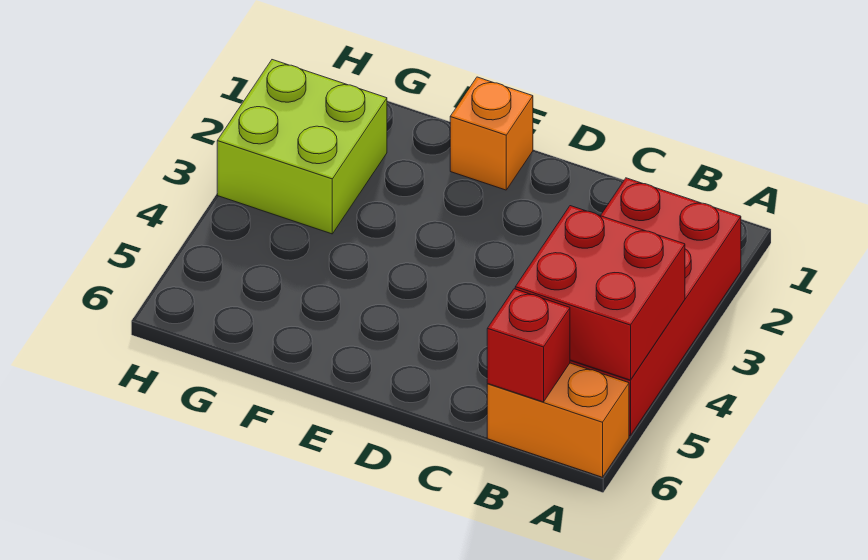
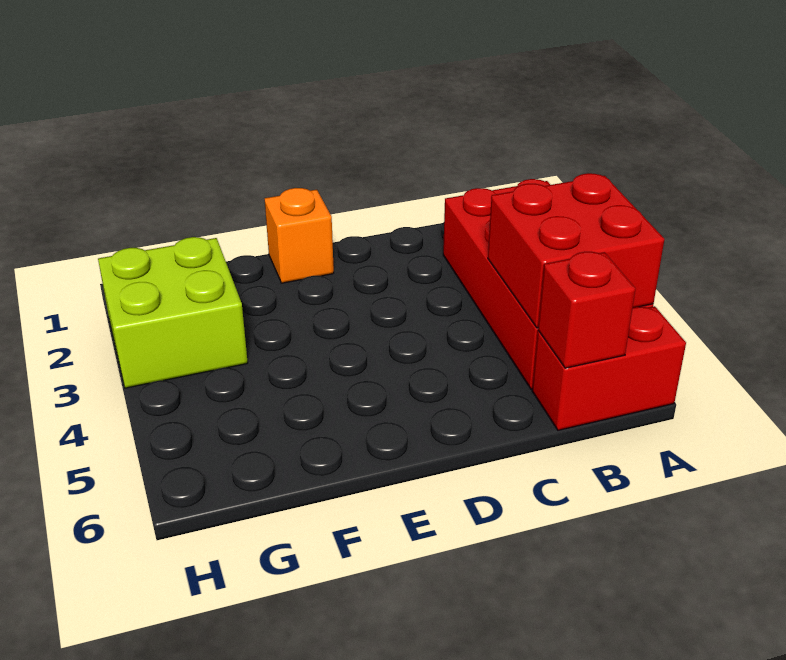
orange brick A6:B6 level 1 -> red brick A6:B6 level 1

